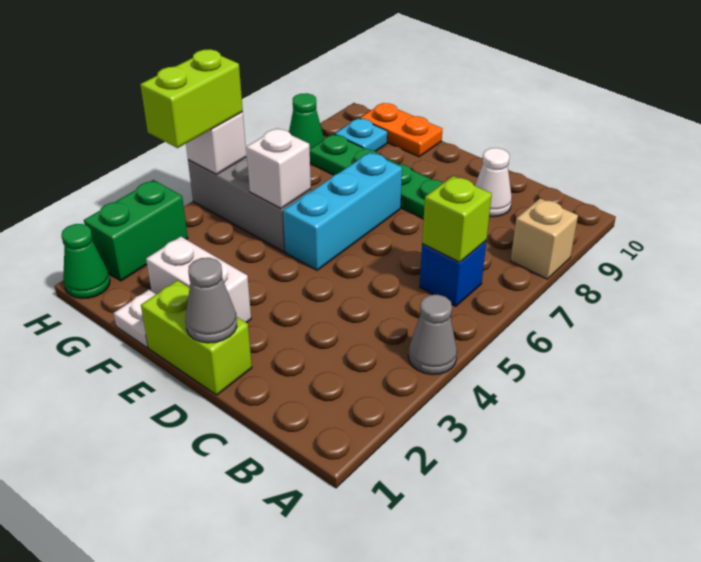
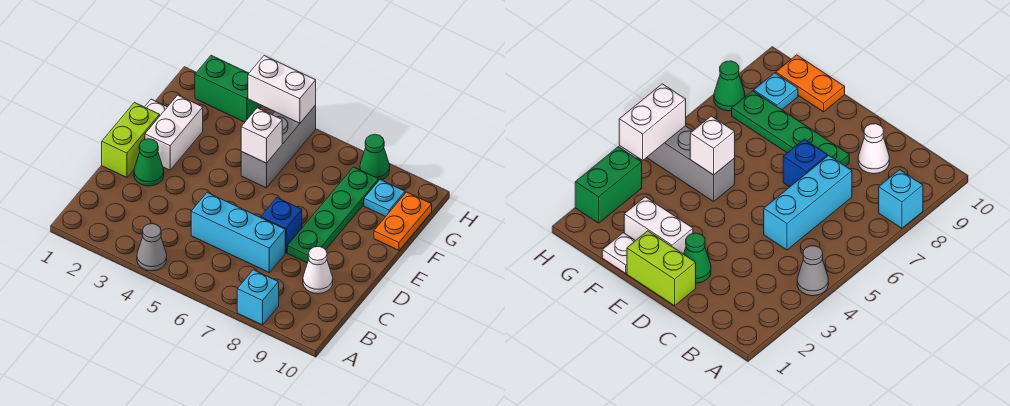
tan brick A8 level 1 -> cyan brick A8 level 1
blue brick B6 level 1 -> blue brick D7 level 1
lime brick B6 level 2 -> none
grey cone D1 level 2 -> none
cyan brick E5:E7 level 1 -> cyan brick C5:C7 level 1
green cone H1 level 1 -> green cone D2 level 1
lime brick H4:H5 level 3 -> none
white brick H5 level 2 -> white brick H4:H5 level 2

